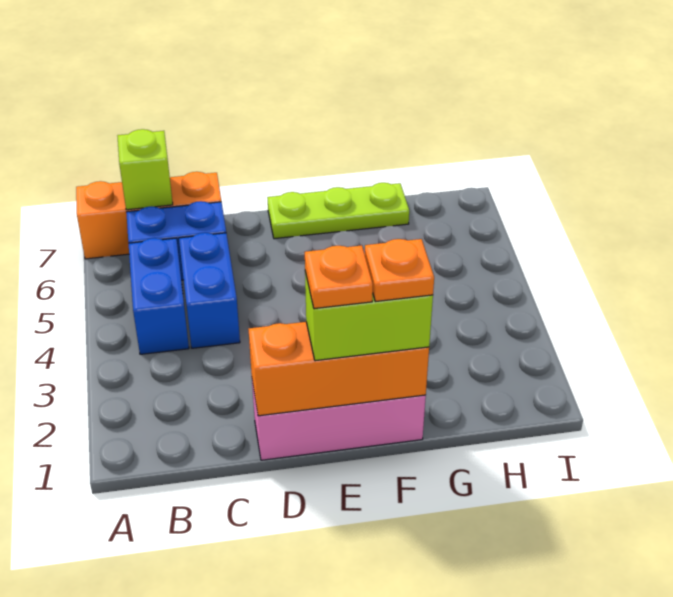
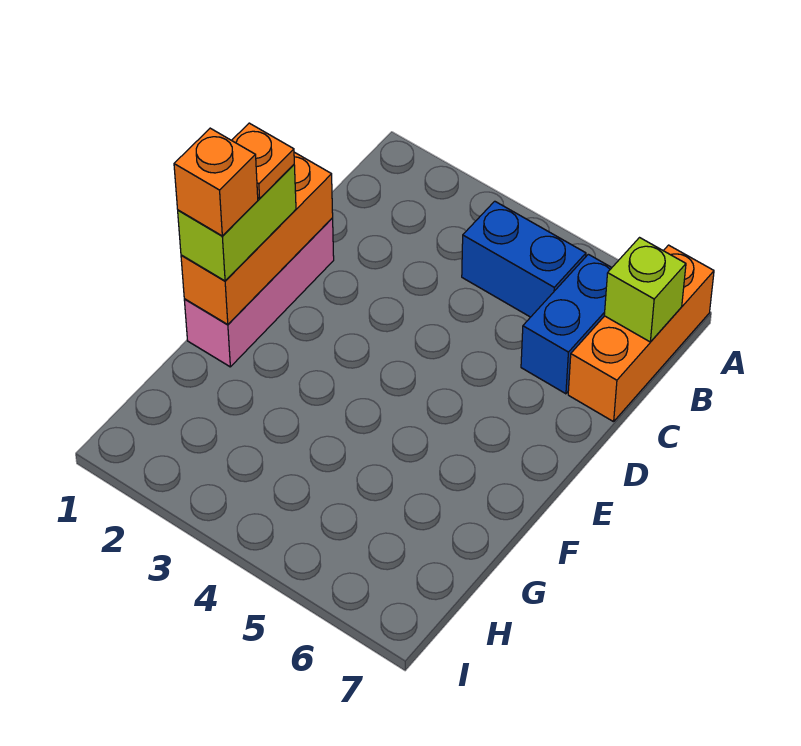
blue brick C4:C5 level 1 -> none
lime plate E7:G7 level 1 -> none
orange plate F1 level 4 -> orange brick F1 level 4

